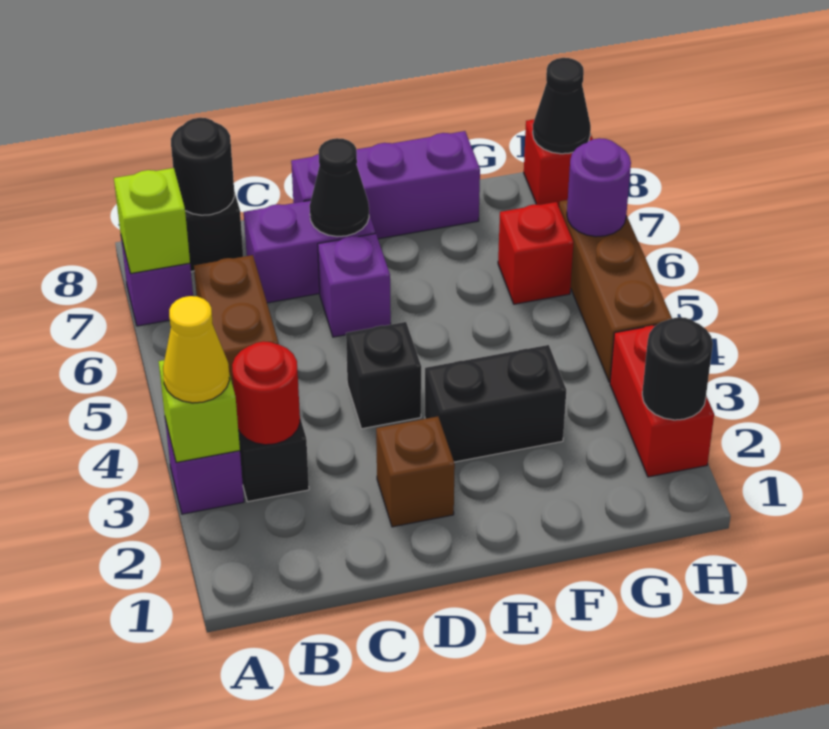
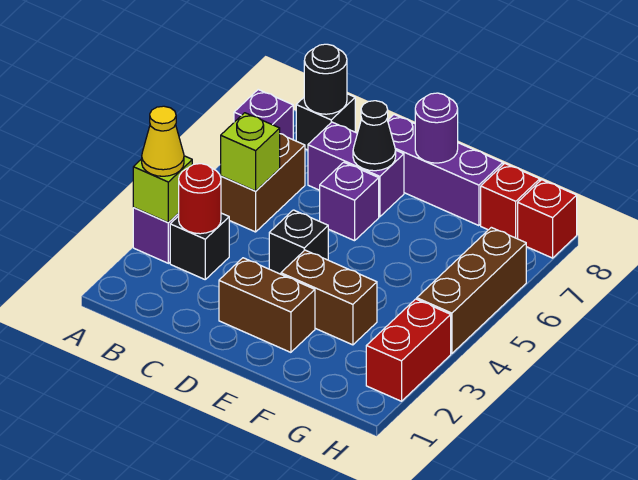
lime brick A7 level 2 -> lime brick B5 level 2
brown brick D2 level 1 -> brown brick D2:E2 level 1
black brick E3:F3 level 1 -> brown brick E3:F3 level 1
red brick G6 level 1 -> red brick G8 level 1
black round brick H2 level 2 -> none
purple round brick H6 level 2 -> purple round brick E8 level 2
black cone H8 level 2 -> none

